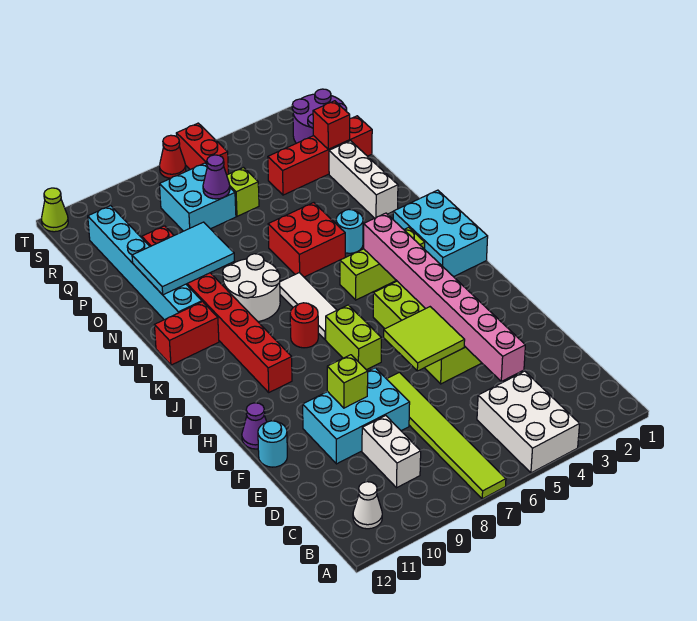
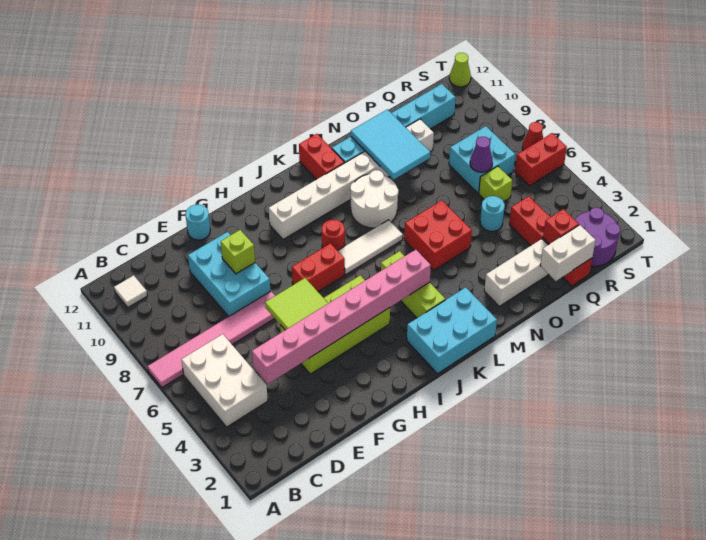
white brick A4:C5 level 1 -> white brick B4:C6 level 1
lime tile A7:F7 level 1 -> pink tile A7:F7 level 1
white cone B11 level 1 -> white tile B11 level 1
white brick C9:D9 level 1 -> white brick P1:Q1 level 2
purple cone G12 level 1 -> none
lime brick H7:I7 level 1 -> red brick H7:I7 level 1
red brick I10:P10 level 1 -> white brick I10:P10 level 1
cyan round brick M4 level 1 -> cyan round brick P5 level 1

